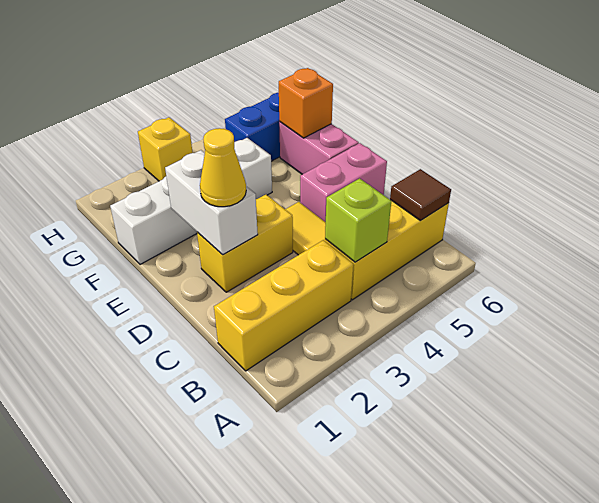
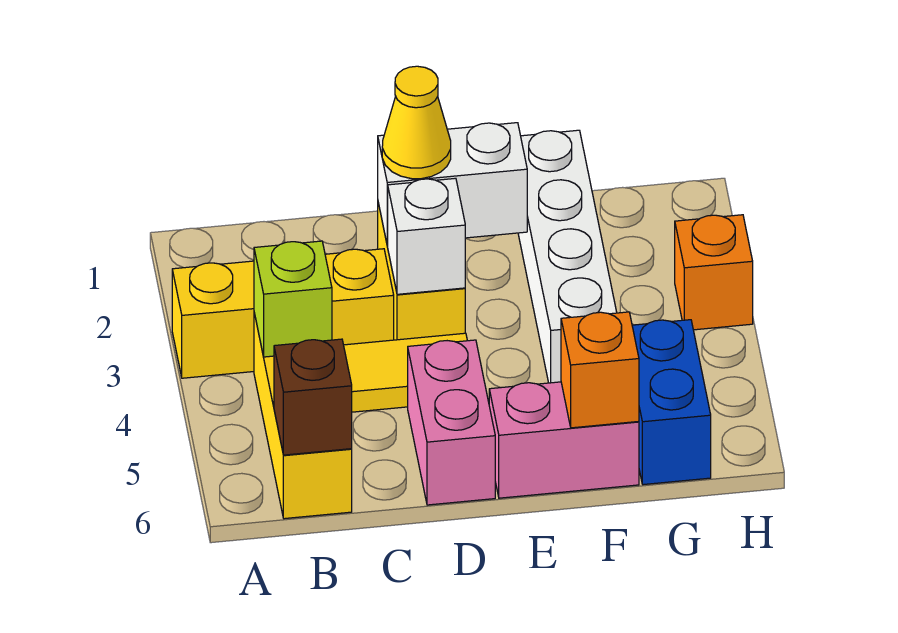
yellow brick B1:B3 level 1 -> yellow brick A3:C3 level 1
brown tile B6 level 2 -> brown brick B6 level 2
none -> white brick D3 level 2
yellow brick H3 level 1 -> orange brick H3 level 1

